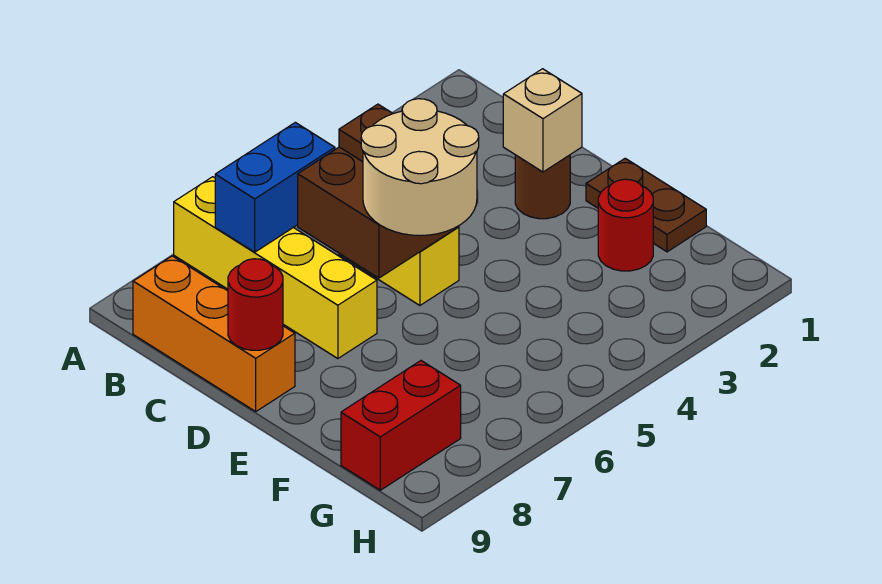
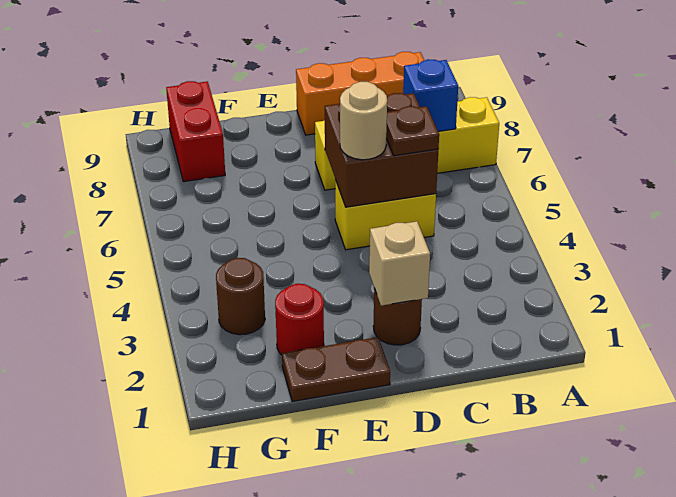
blue brick B6:B7 level 2 -> blue brick B7 level 2
tan round brick D5:E6 level 3 -> tan round brick D5 level 3
red round brick D9 level 2 -> none
none -> brown round brick G3 level 1

